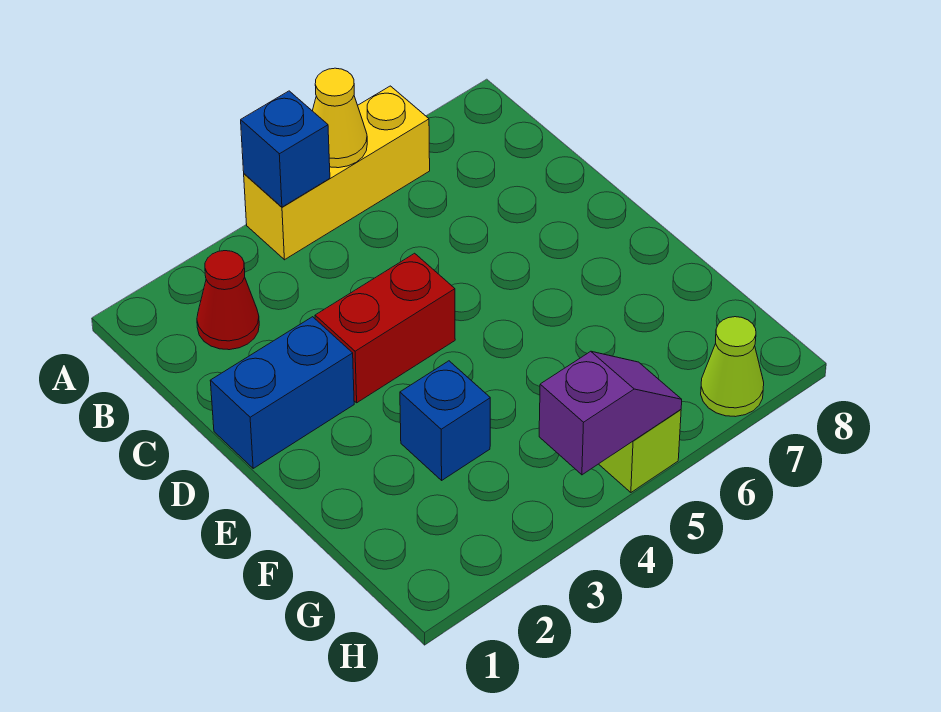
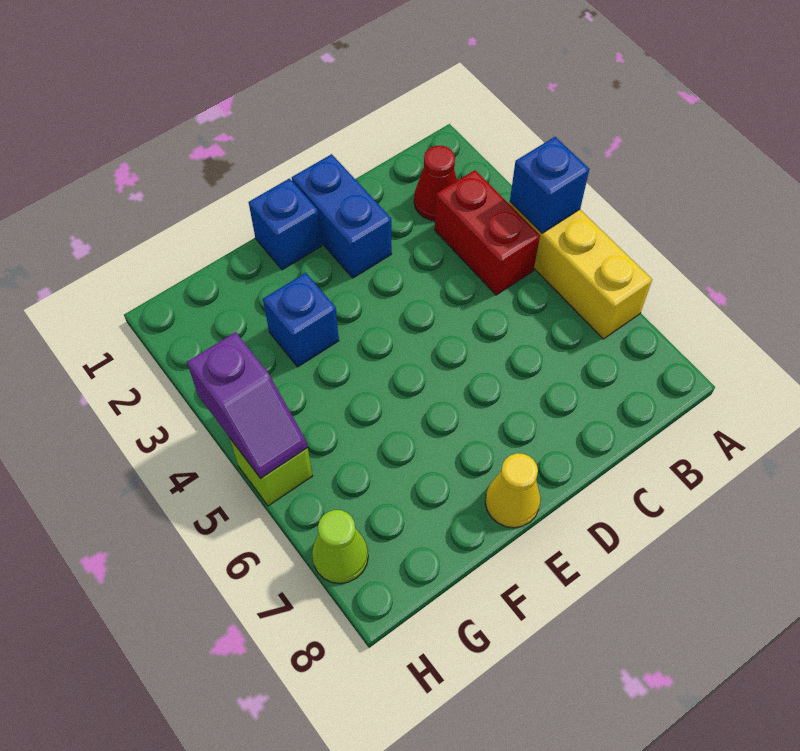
yellow cone A5 level 2 -> yellow cone E8 level 1
red brick D3:D4 level 1 -> red brick B3:B4 level 1
none -> blue brick E1 level 1

